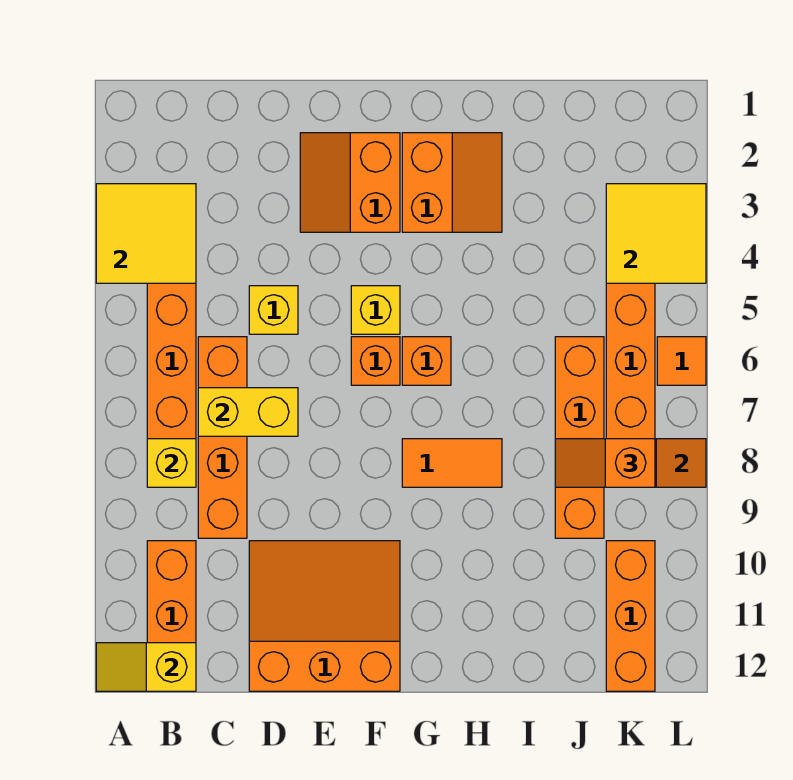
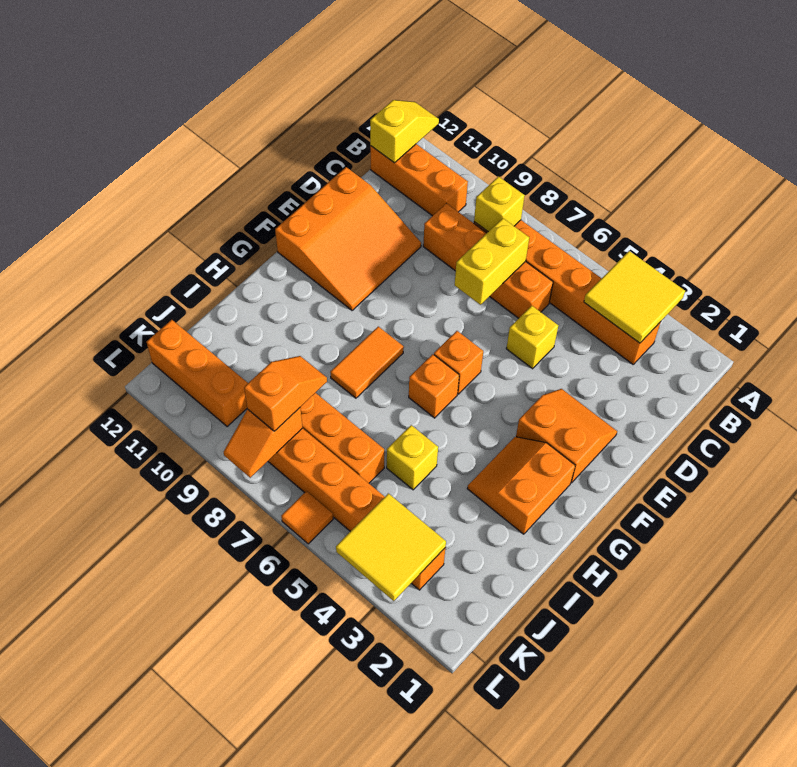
yellow brick F5 level 1 -> yellow brick I5 level 1
orange slope G2:H3 level 1 top G -> orange slope G2:H3 level 1 top 2

